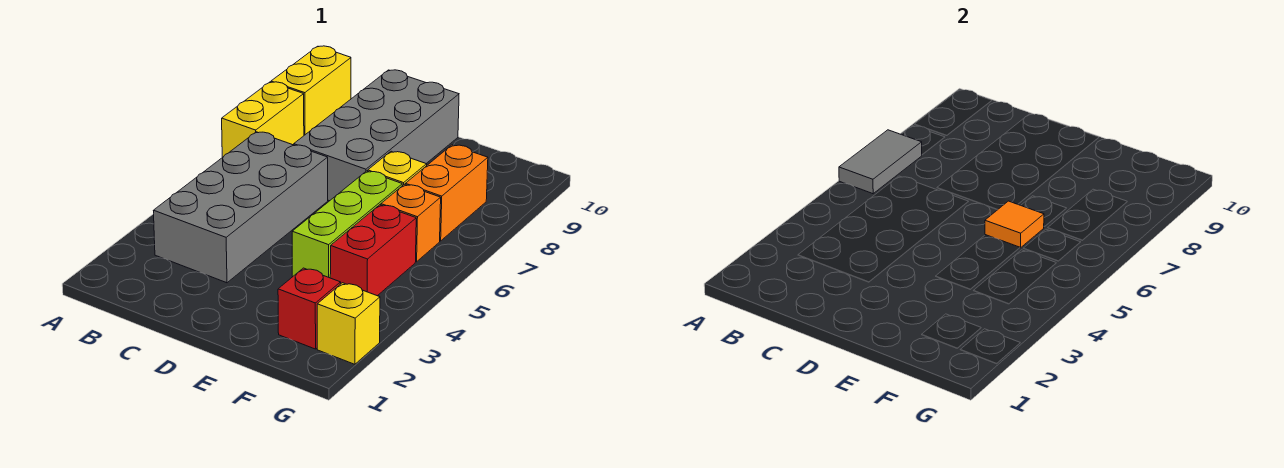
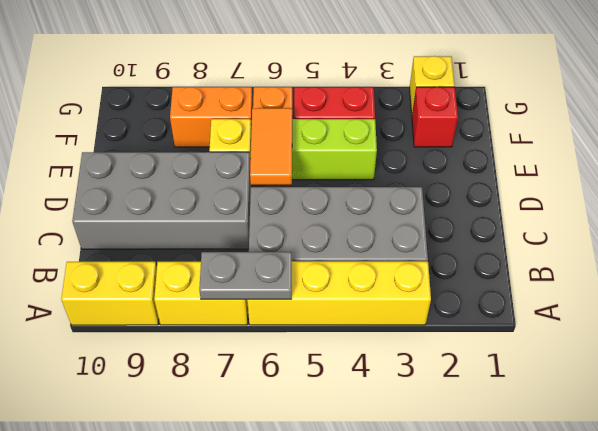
none -> yellow brick A3:A6 level 1
grey tile A6:A7 level 2 -> grey plate A6:A7 level 2
orange tile E6 level 2 -> orange tile D6:E6 level 2

